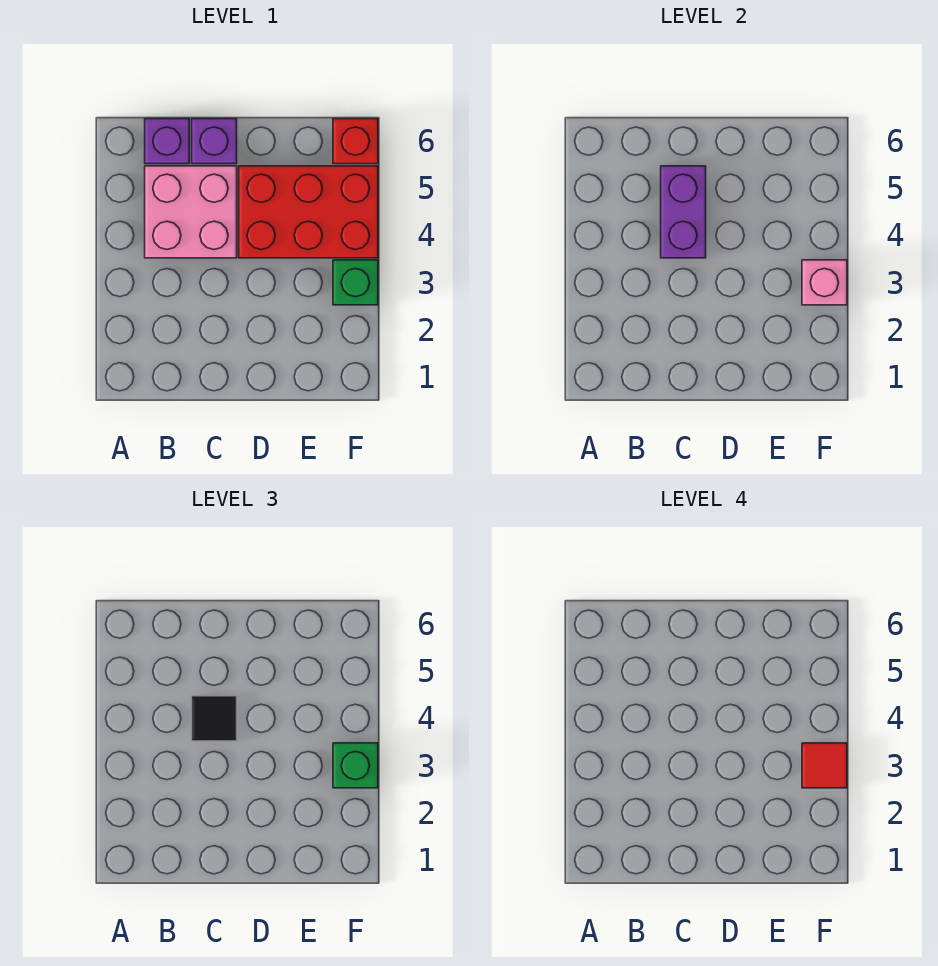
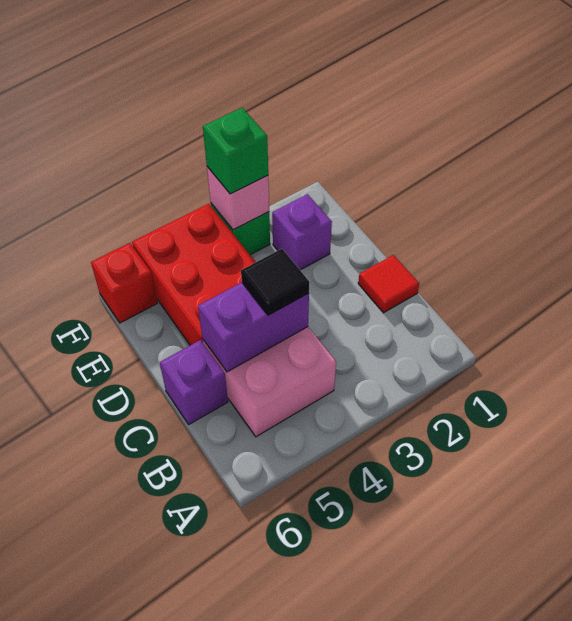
purple brick B6 level 1 -> purple brick E2 level 1
red tile F3 level 4 -> red tile C1 level 1

